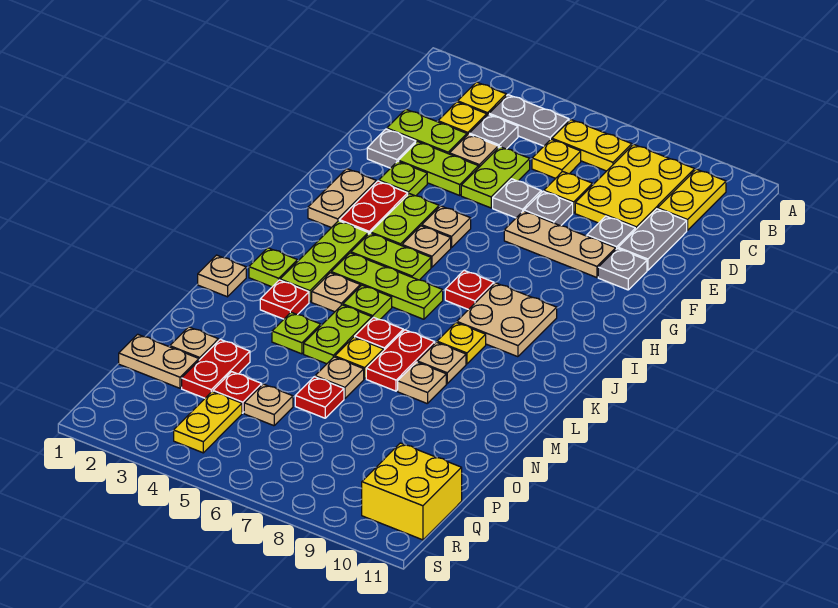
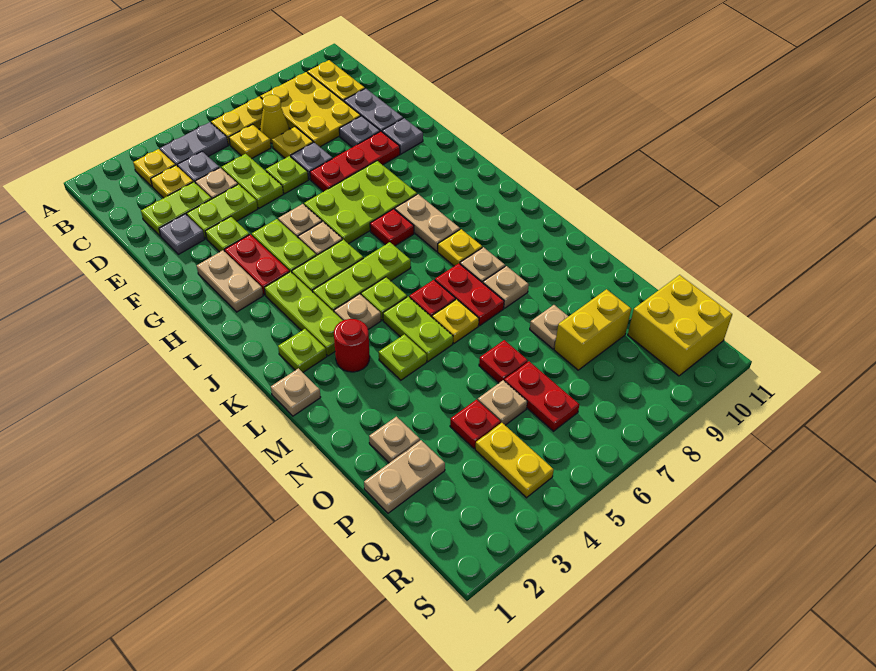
none -> yellow cone C7 level 1
grey plate E6 level 1 -> lime plate E6 level 1
tan plate F7:F9 level 1 -> red plate F7:F9 level 1
none -> lime plate G6:H8 level 1
tan plate I8:J9 level 1 -> tan plate I8:J8 level 1
red plate L3 level 1 -> red round brick L3 level 1
tan plate N6 level 1 -> tan plate O8 level 1
red plate O3:P3 level 1 -> red plate P6:Q6 level 1
none -> yellow brick P8:P9 level 1

